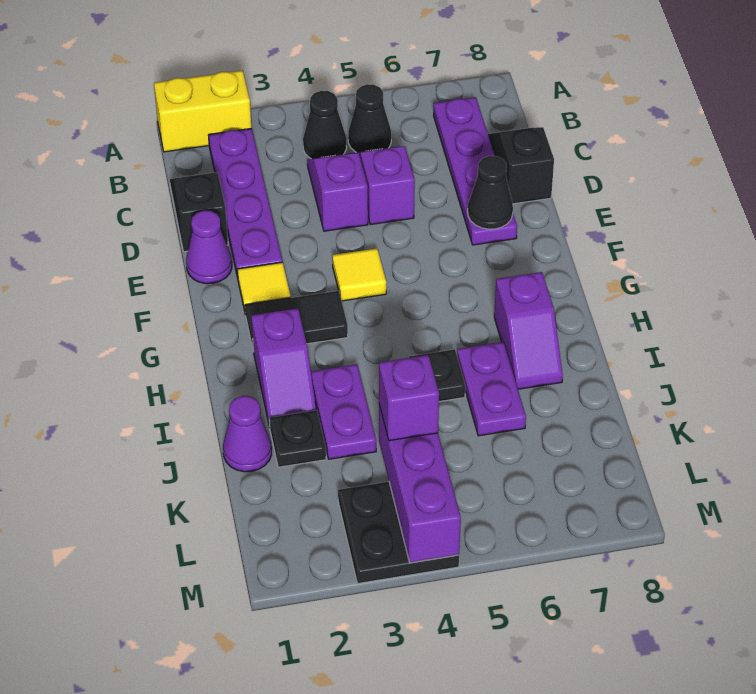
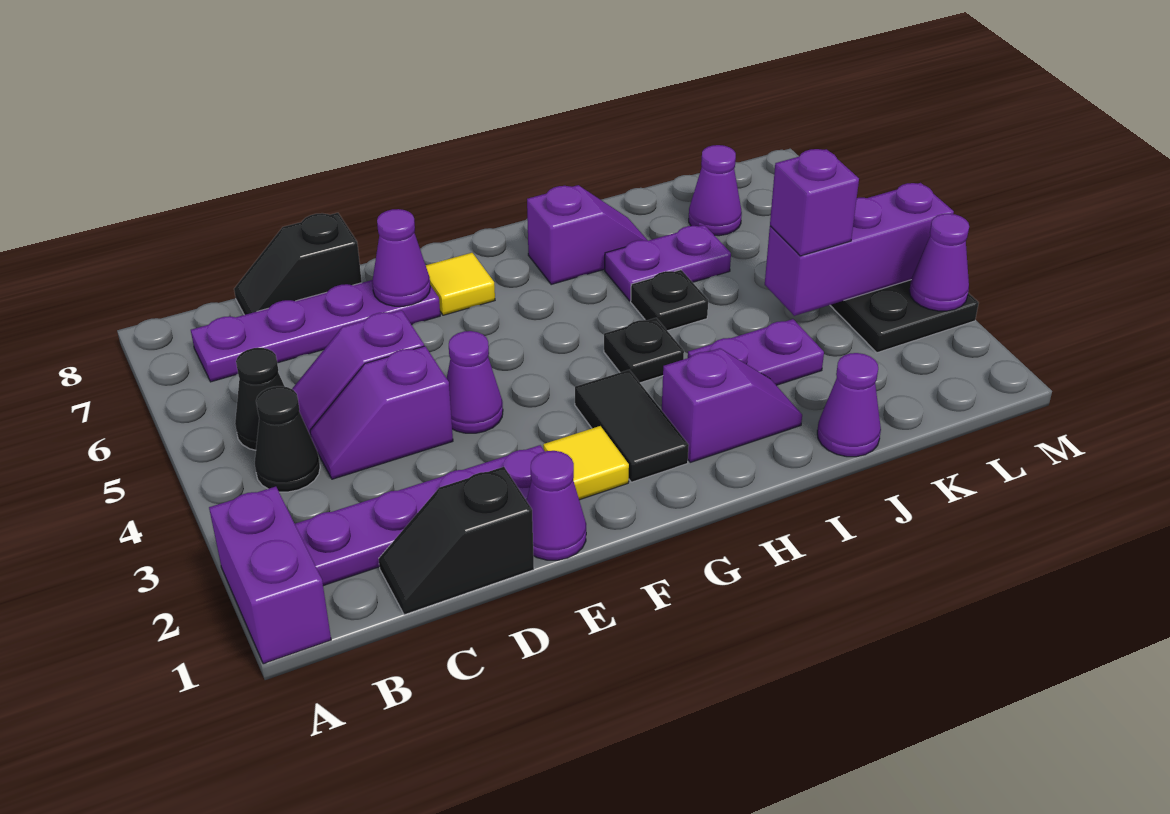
yellow brick A1:A2 level 1 -> purple brick A1:A2 level 1
none -> purple cone E4 level 1
black cone E7 level 2 -> purple cone E7 level 2
yellow tile F4 level 1 -> yellow tile F7 level 1
black plate J2 level 1 -> black plate H4 level 1
none -> purple cone K7 level 1
none -> purple cone M3 level 2

